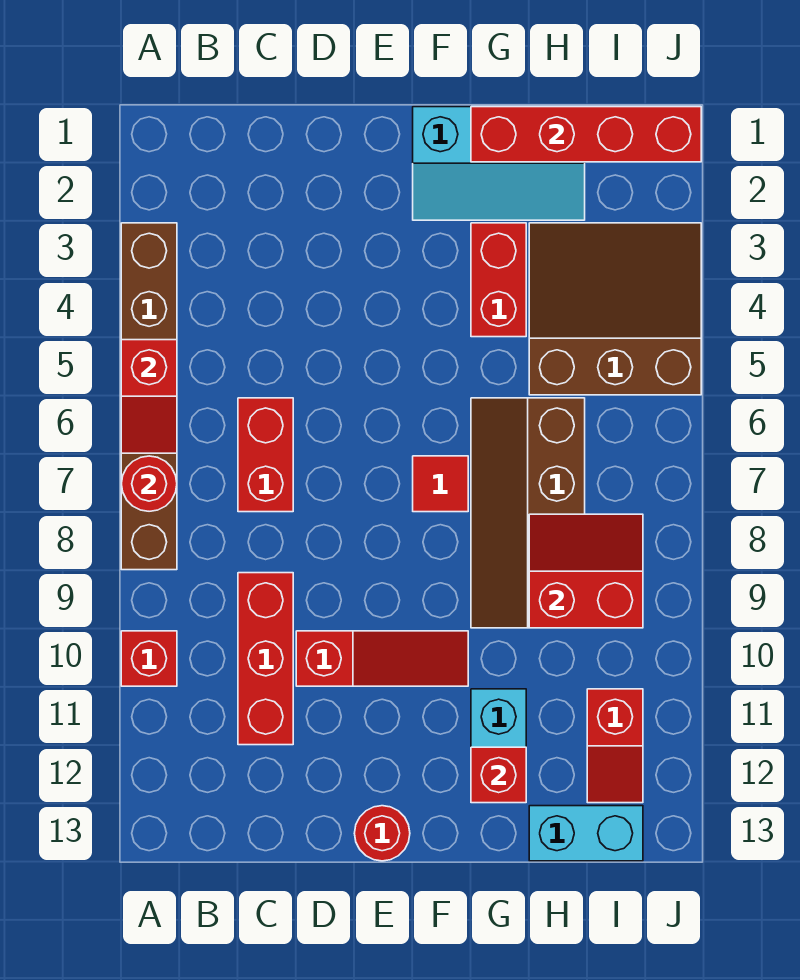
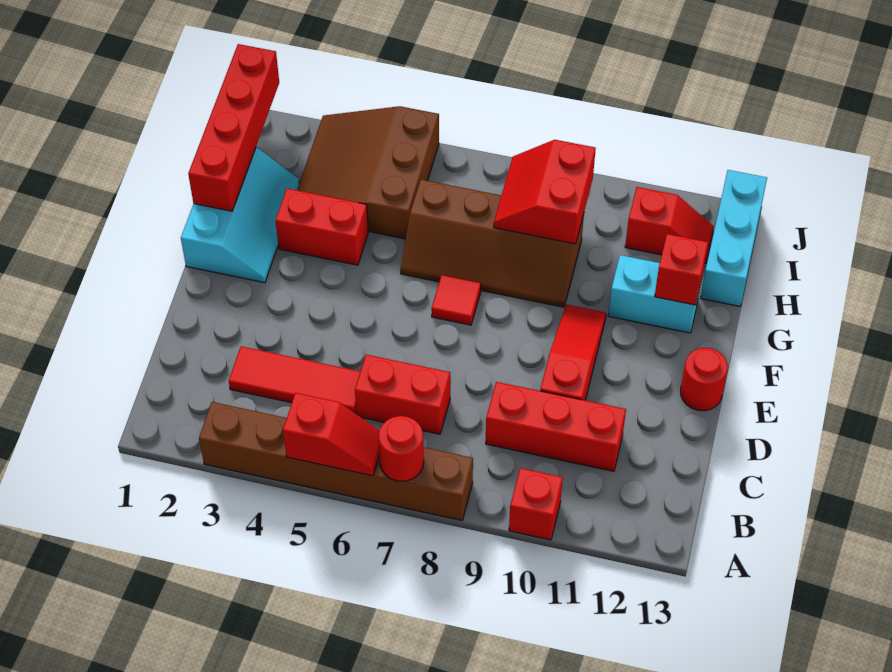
none -> red tile C3:C5 level 1
cyan brick H13:I13 level 1 -> cyan brick H13:J13 level 1

